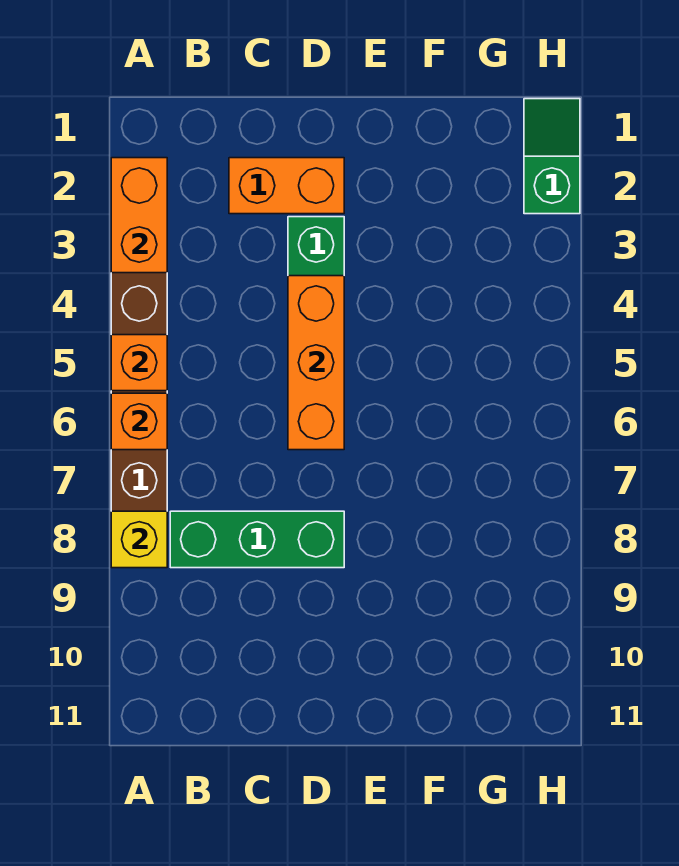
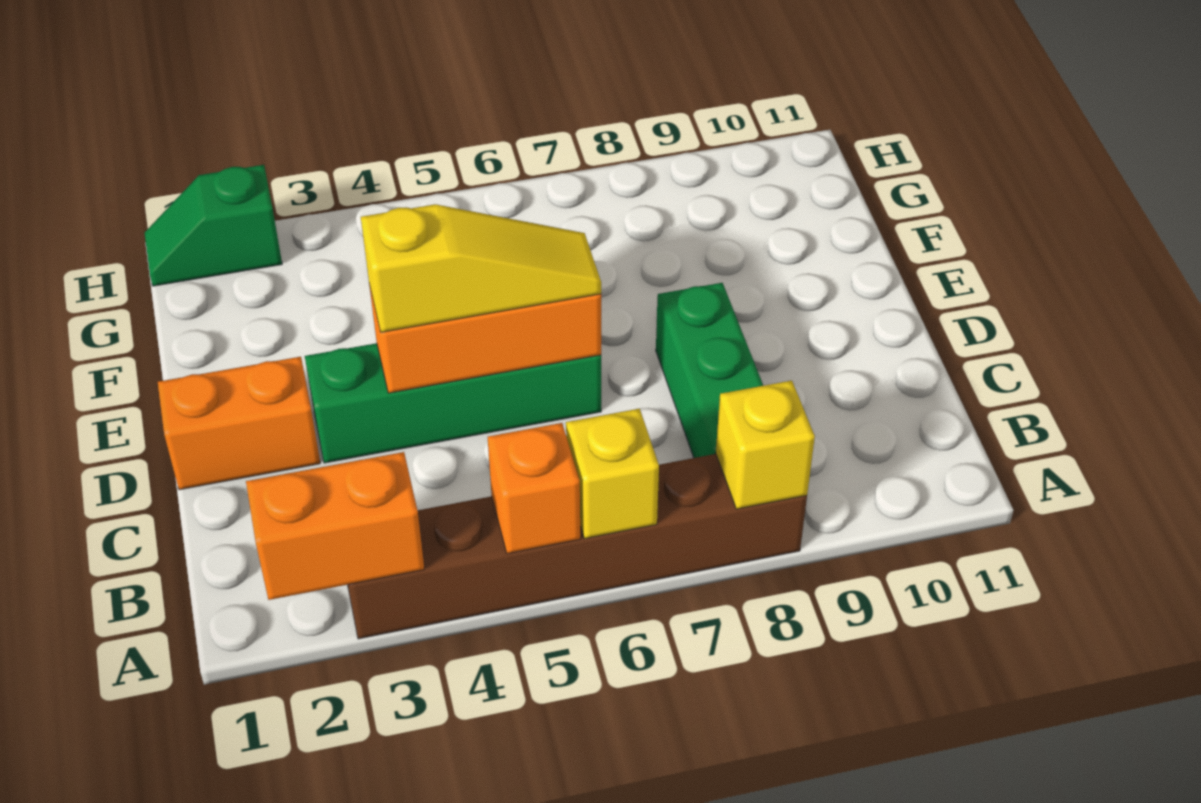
orange brick A6 level 2 -> yellow brick A6 level 2
orange brick C2:D2 level 1 -> orange brick D1:D2 level 1
none -> yellow slope D4:D6 level 3 top 4

